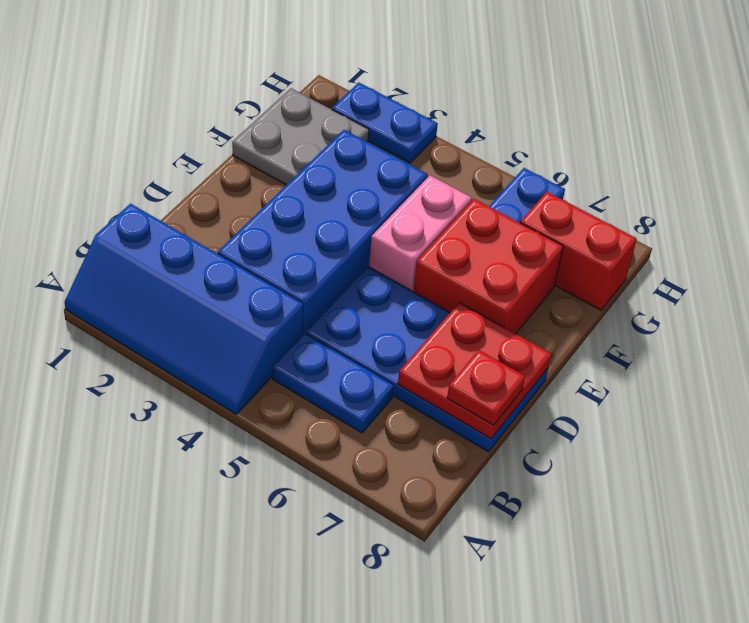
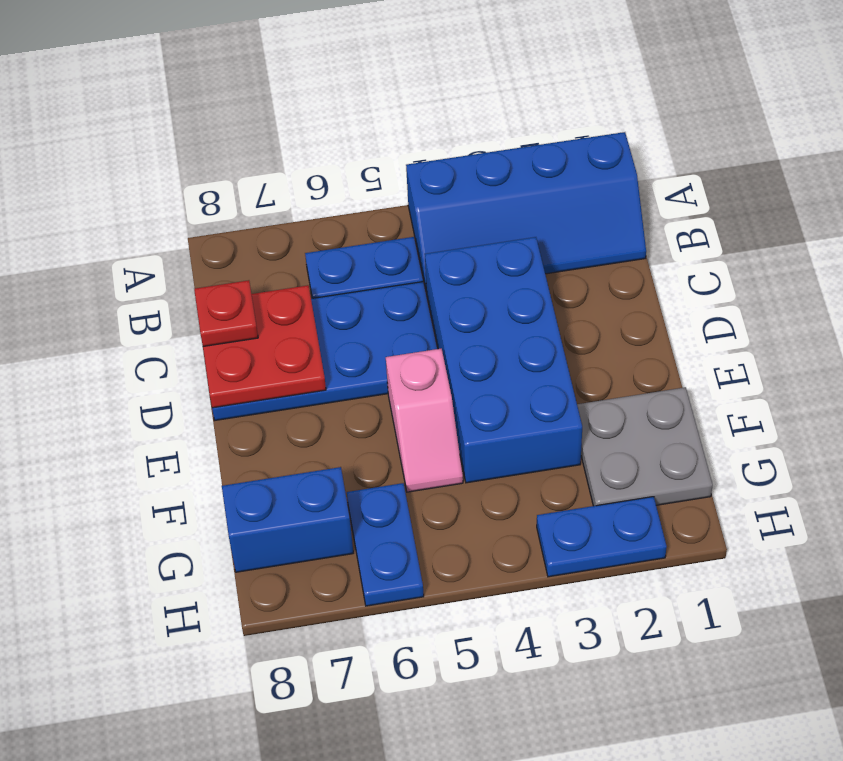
blue slope A1:B4 level 1 top B -> blue slope A1:B4 level 1 top A
pink brick E5:F5 level 1 -> pink slope E5:F5 level 1 top E
red brick E6:F7 level 1 -> none
red brick G7:G8 level 1 -> blue brick G7:G8 level 1

